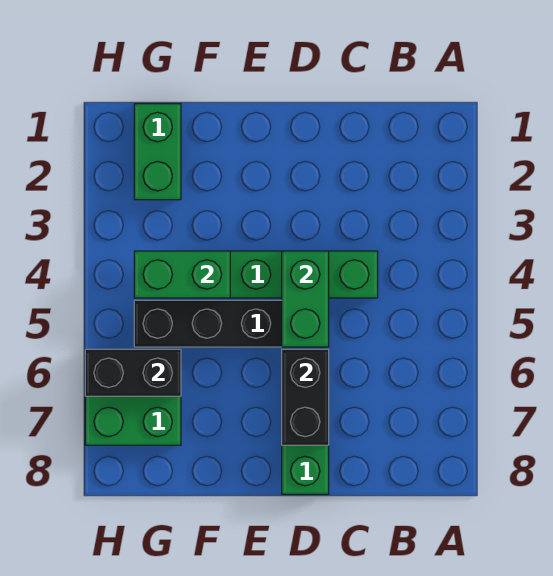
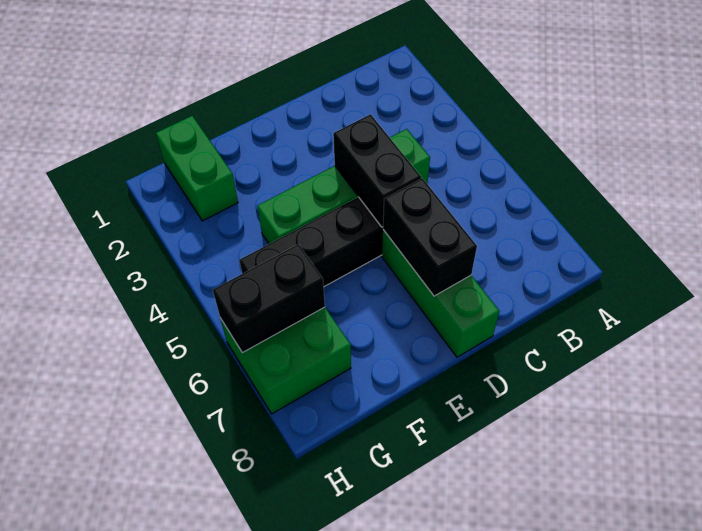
green brick D4:D5 level 2 -> black brick D4:D5 level 2
green brick F4:G4 level 2 -> none

